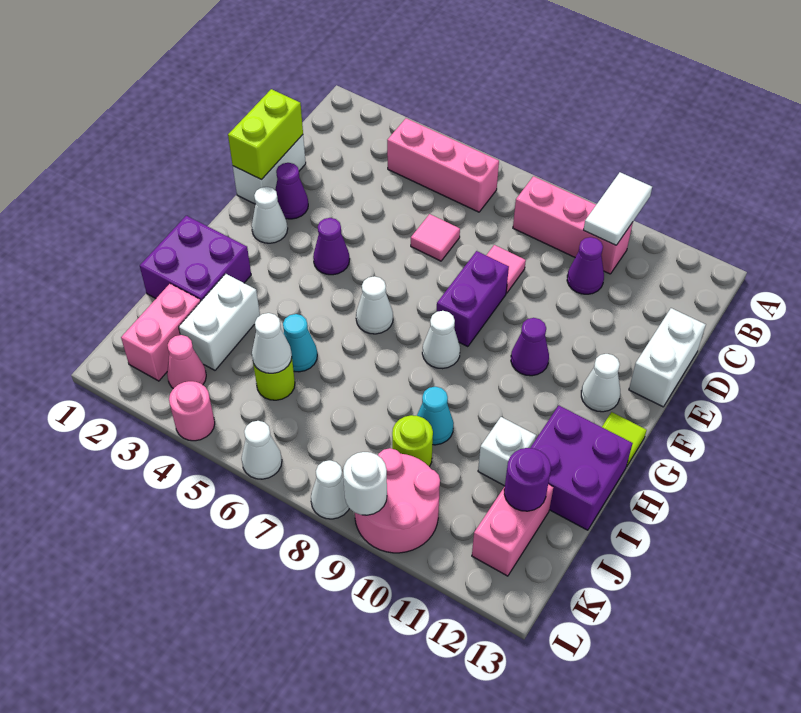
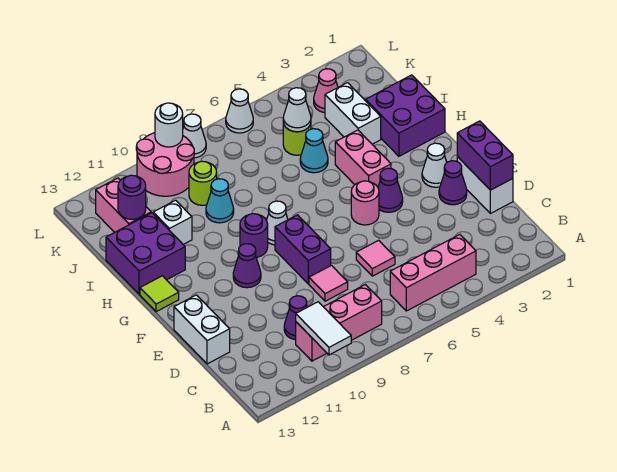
lime brick D1:E1 level 2 -> purple brick D1:E1 level 2
white cone F12 level 1 -> none
white cone G6 level 1 -> none
none -> purple round brick G9 level 1
pink brick J2:K2 level 1 -> pink brick G4:H4 level 1
pink round brick L4 level 1 -> pink round brick F5 level 1

